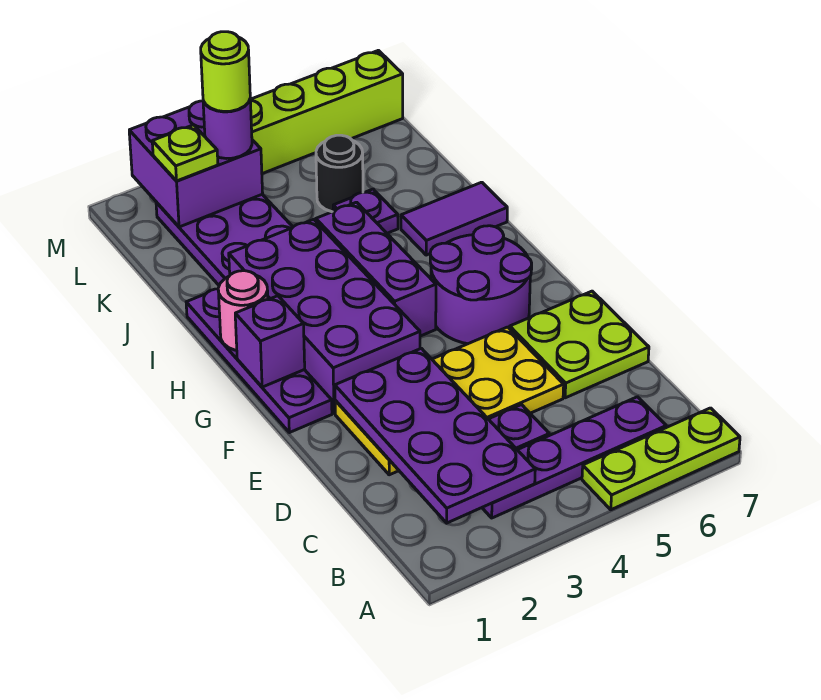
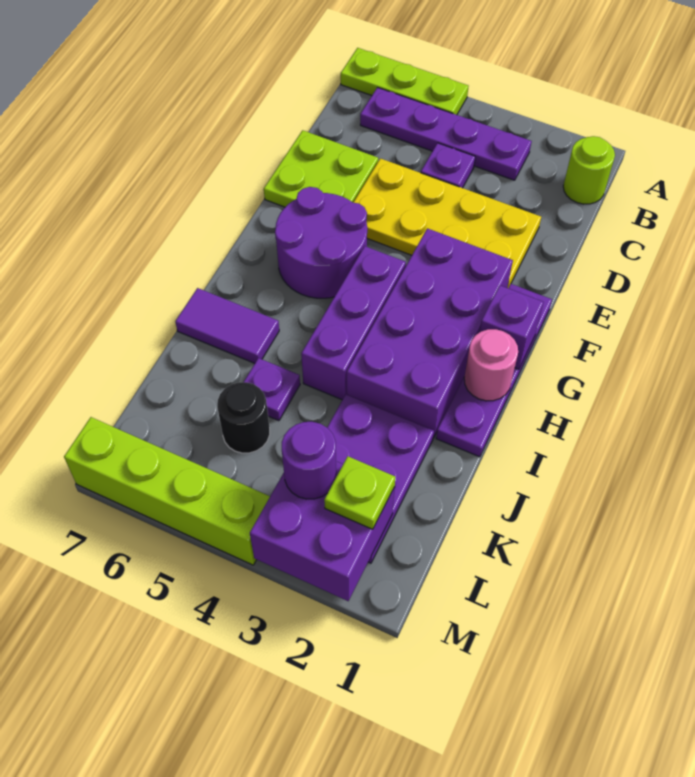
purple plate B2:E3 level 2 -> none
lime round brick L3 level 4 -> lime round brick B1 level 1

